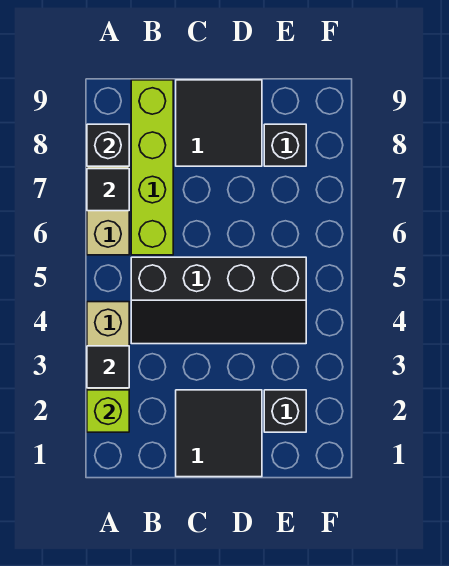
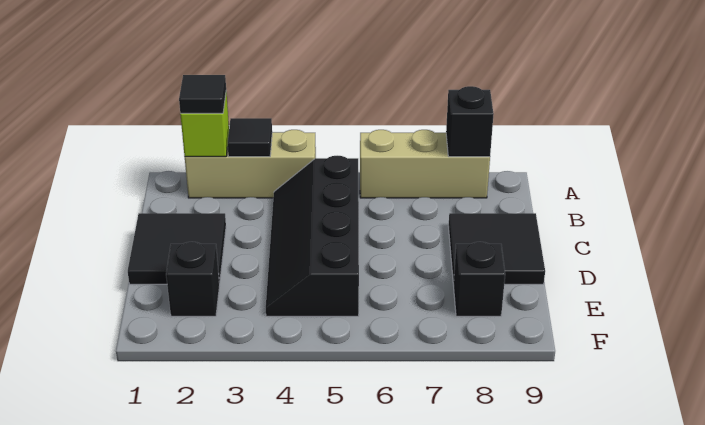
black tile A7 level 2 -> black tile A2 level 3
lime brick B6:B9 level 1 -> none

